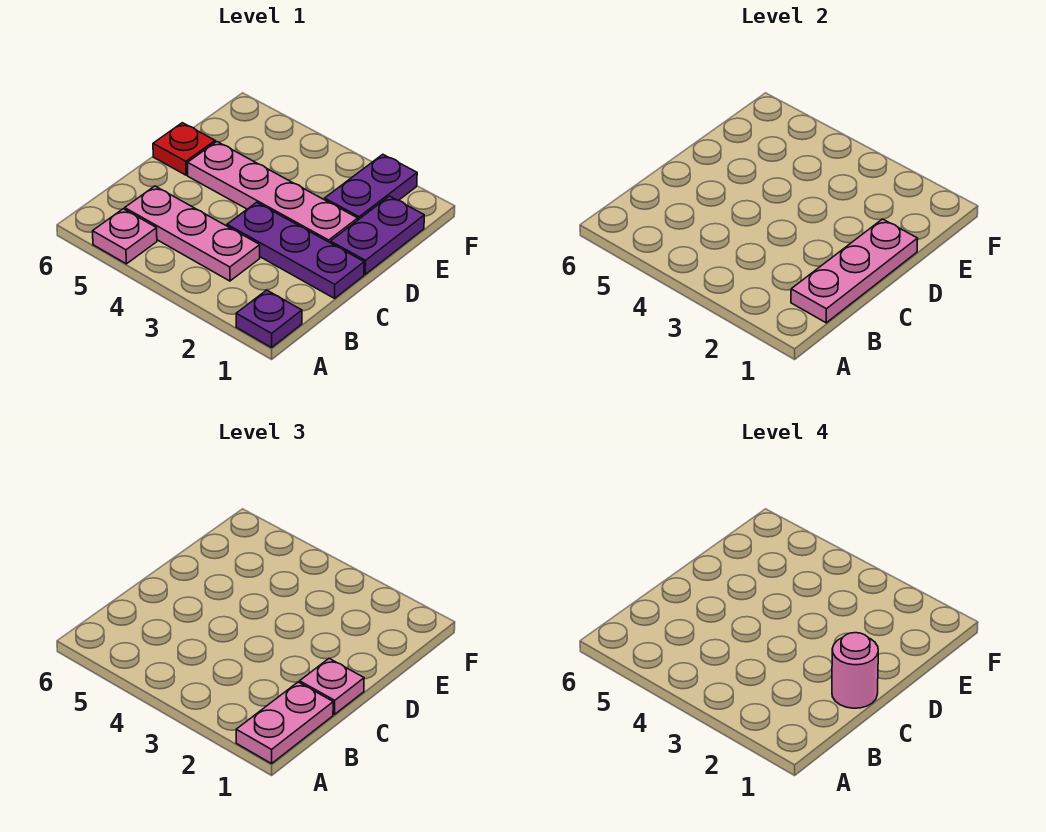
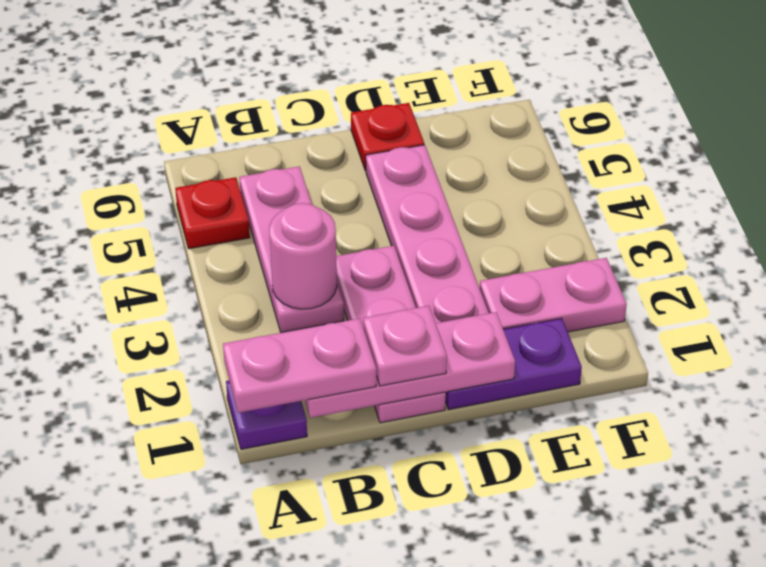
pink plate A5 level 1 -> red plate A5 level 1
purple plate C1:C3 level 1 -> pink plate C1:C3 level 1
pink round brick C1 level 4 -> pink round brick B3 level 2
purple plate E2:F2 level 1 -> pink plate E2:F2 level 1

